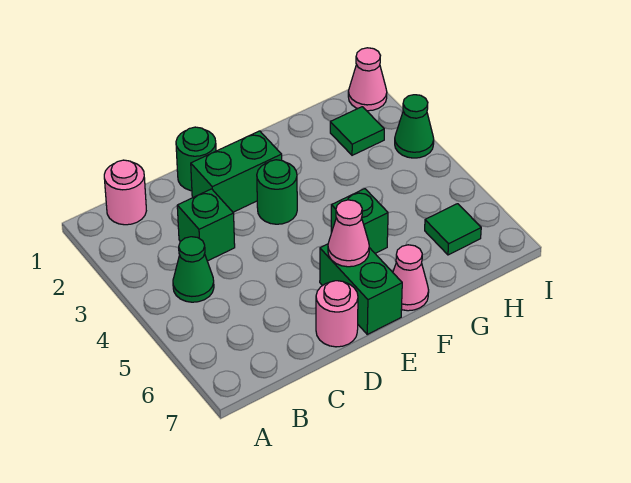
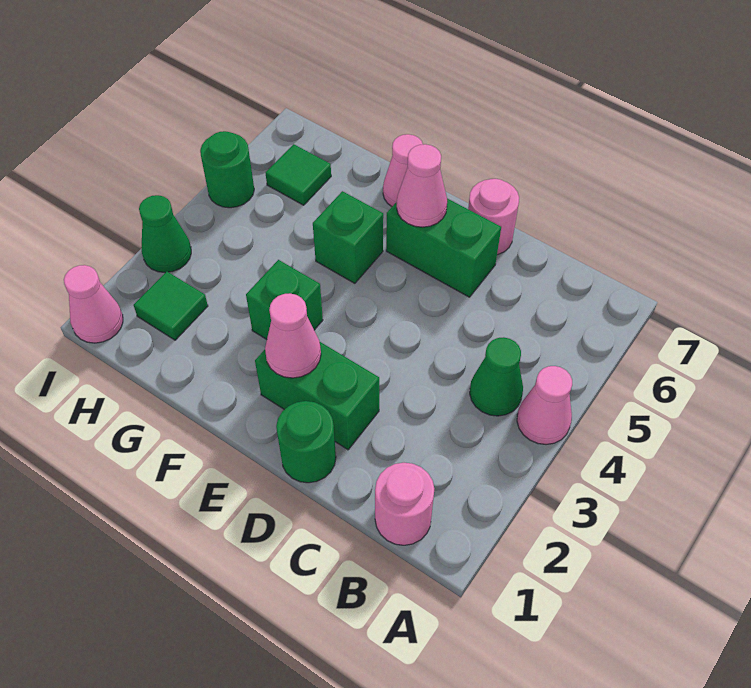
none -> pink cone A4 level 1
green brick C3 level 1 -> green brick F3 level 1
none -> pink cone E2 level 2
green round brick E3 level 1 -> green round brick I5 level 1
green brick E6:E7 level 1 -> green brick D6:E6 level 1

